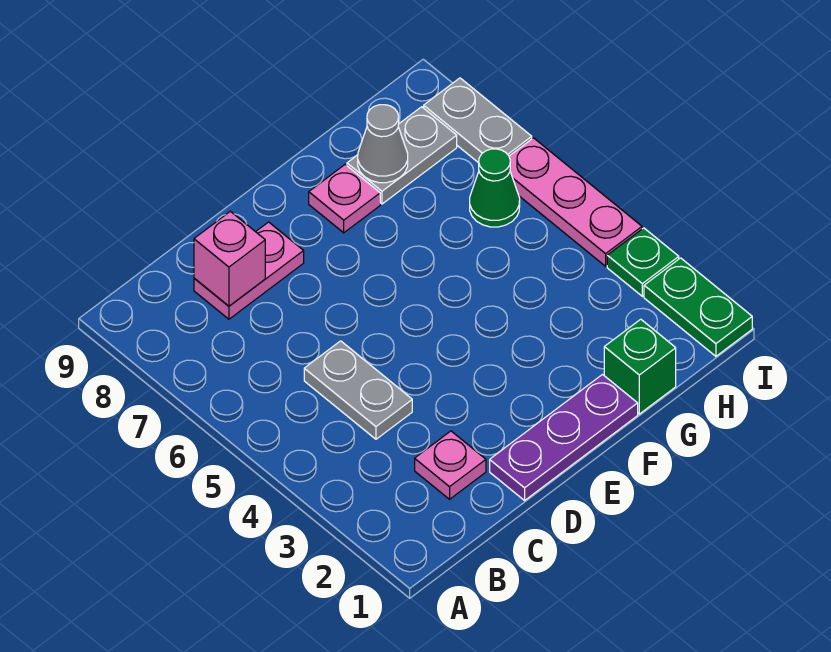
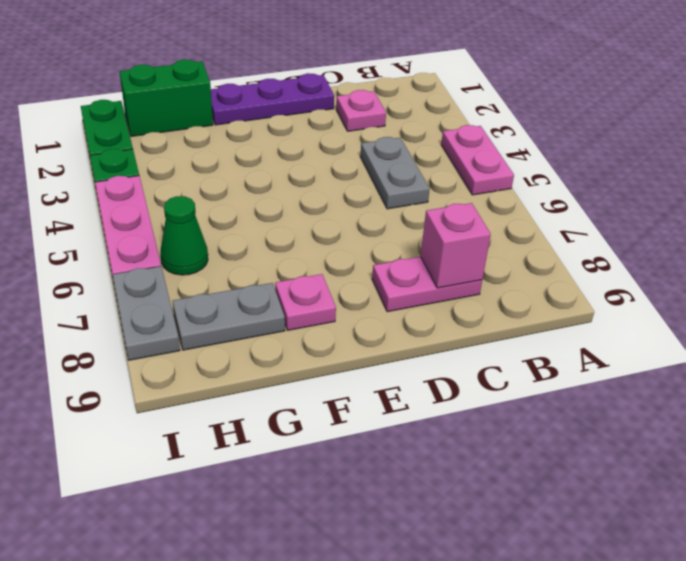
none -> pink plate A4:A5 level 1
green brick G1 level 1 -> green brick G1:H1 level 1
grey cone G8 level 2 -> none

